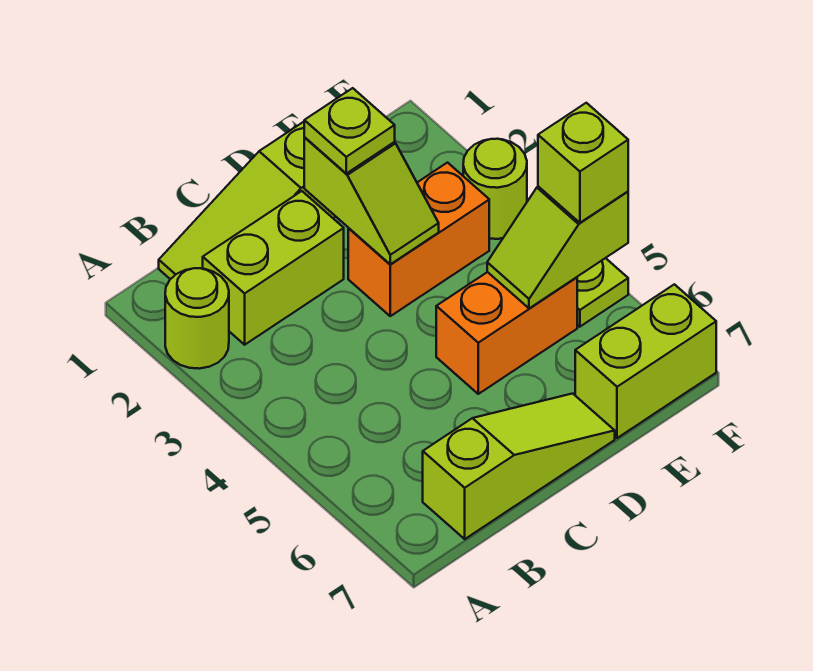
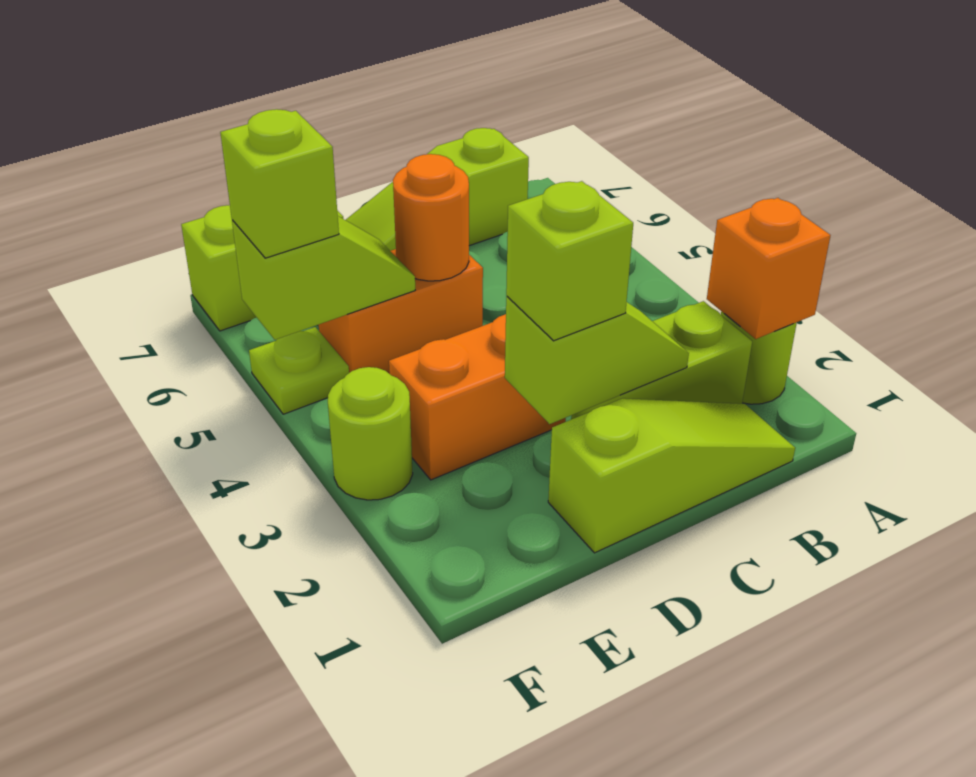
none -> orange brick A2 level 2
lime slope D2:D3 level 2 top 2 -> lime slope C2:D2 level 2 top D
lime plate D2 level 3 -> lime brick D2 level 3
none -> orange round brick D5 level 2

